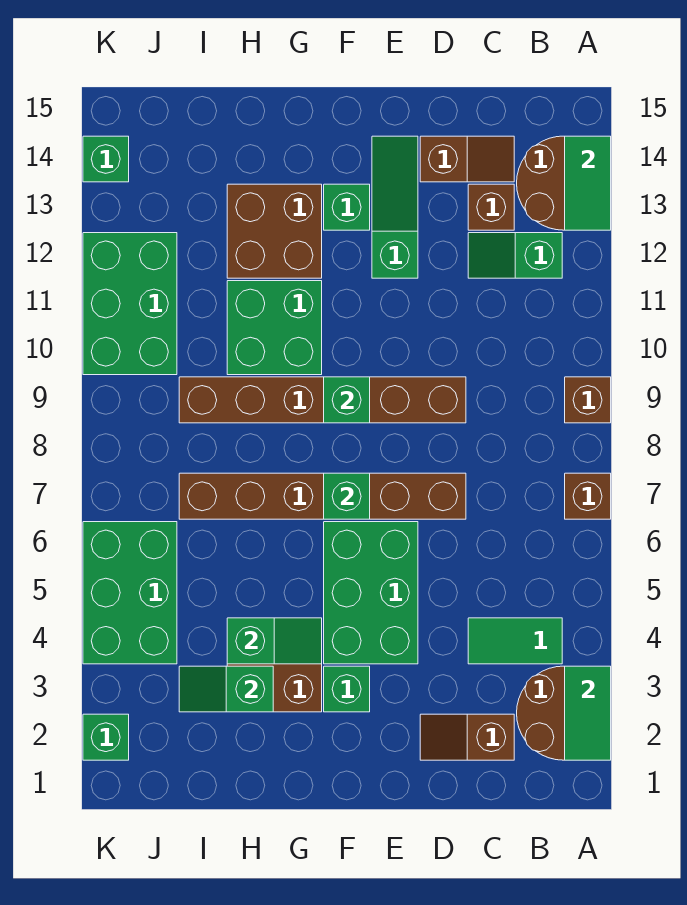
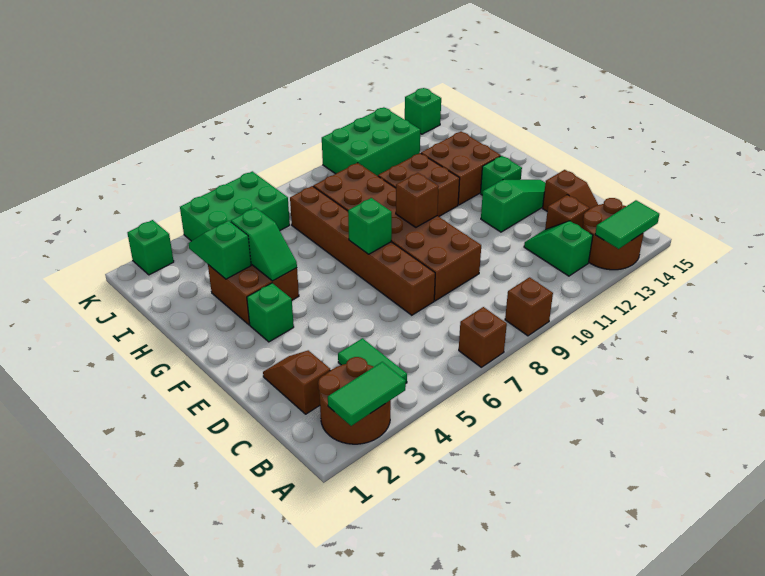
brown brick D9:I9 level 1 -> brown brick D8:I9 level 1
green brick E4:F6 level 1 -> none
green brick F9 level 2 -> brown brick F9 level 2
green brick G10:H11 level 1 -> brown brick G10:H11 level 1

